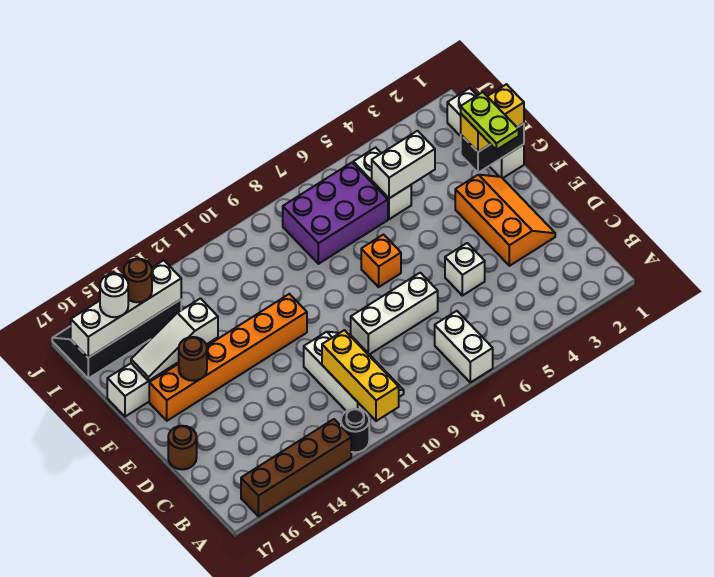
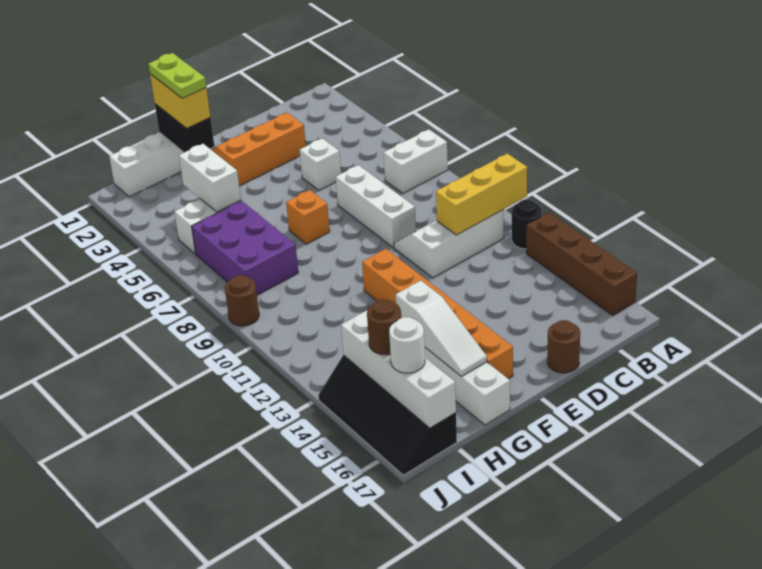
lime plate F2:G2 level 4 -> lime plate G1:G2 level 4
brown round brick F15 level 2 -> brown round brick J9 level 1

